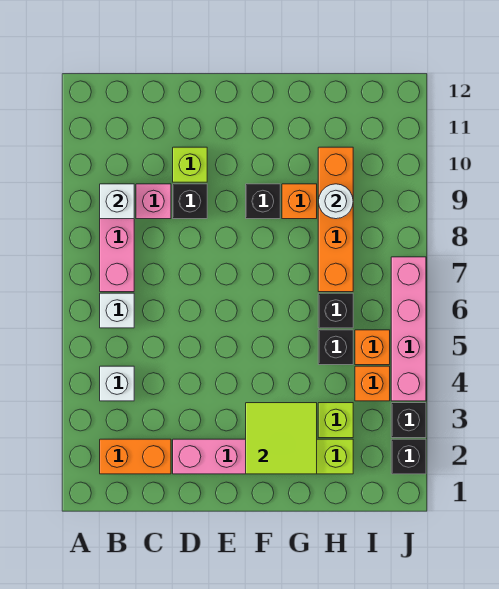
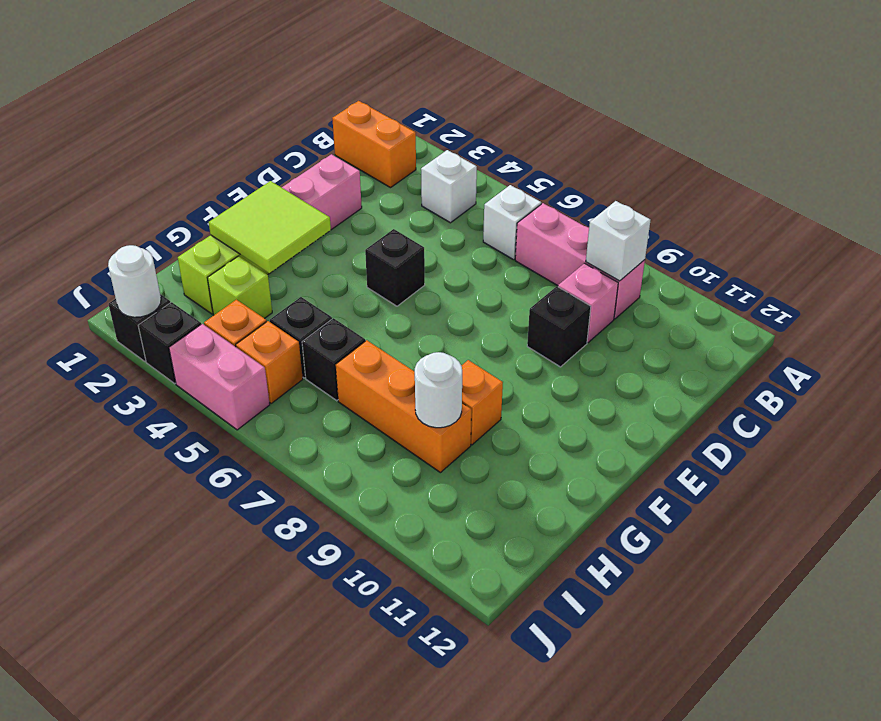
orange brick B2:C2 level 1 -> orange brick B1:B2 level 1
lime brick D10 level 1 -> none
black brick F9 level 1 -> black brick E5 level 1
orange brick H7:H10 level 1 -> orange brick H7:H9 level 1
none -> white round brick J2 level 2
pink brick J4:J7 level 1 -> pink brick J4:J5 level 1

